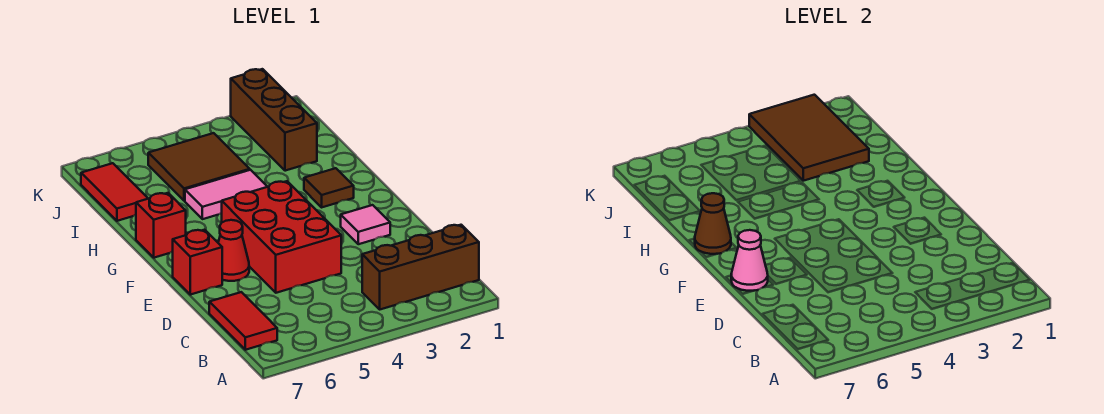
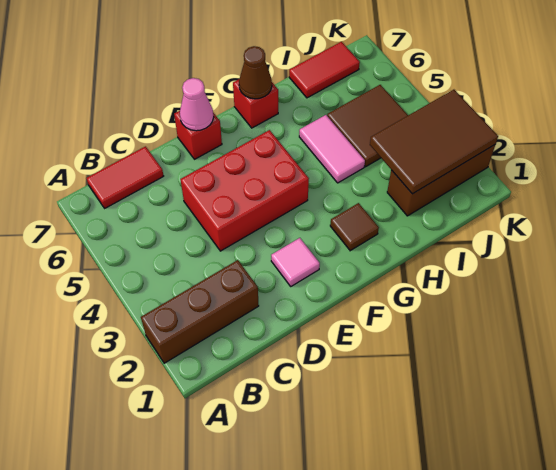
brown brick B1:B3 level 1 -> brown brick A2:C2 level 1
red cone E6 level 1 -> none

